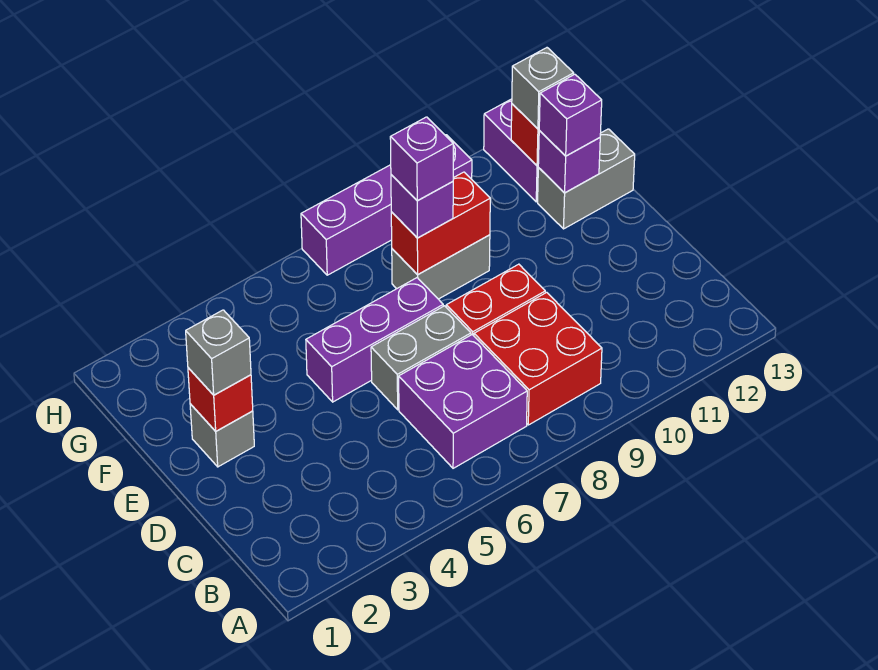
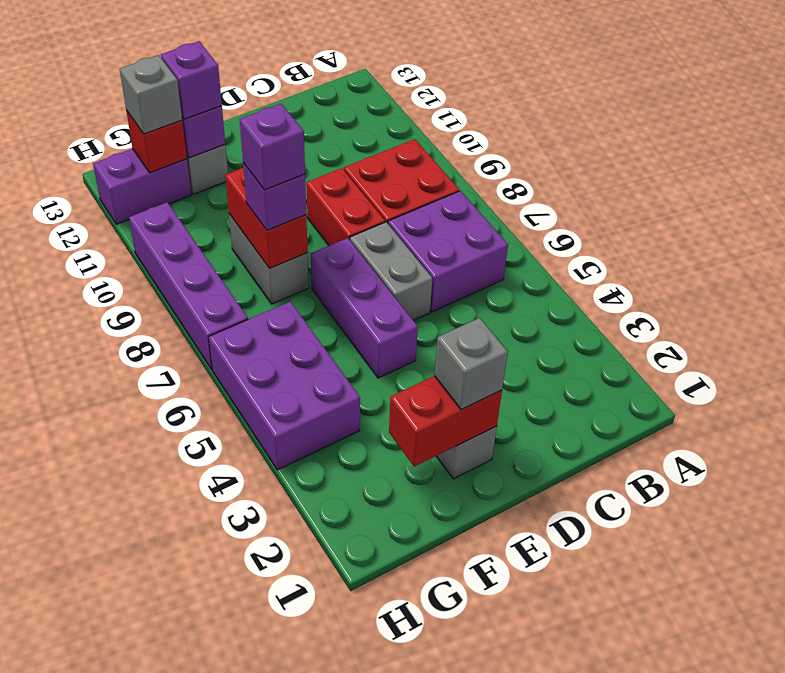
red brick E2 level 2 -> red brick E2:F2 level 2
none -> purple brick G4:H6 level 1

